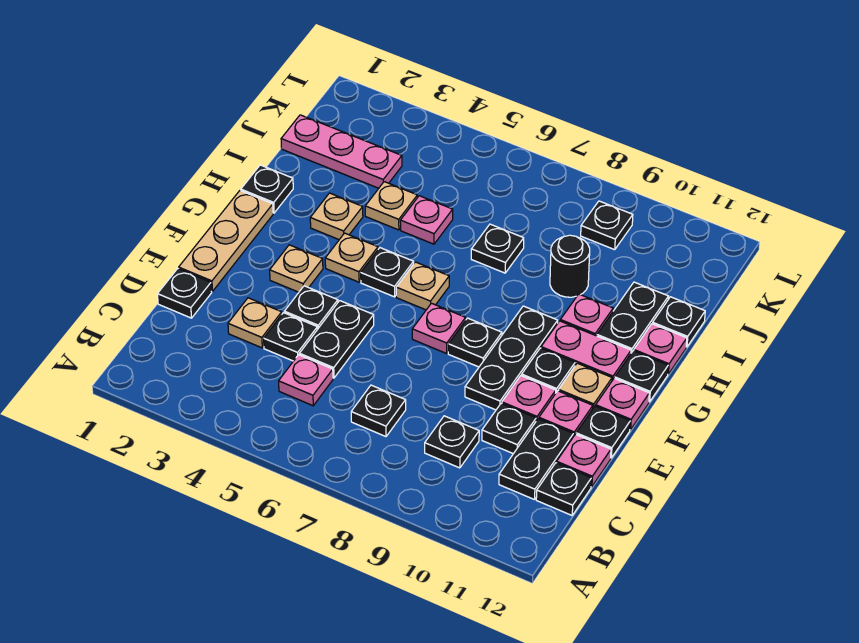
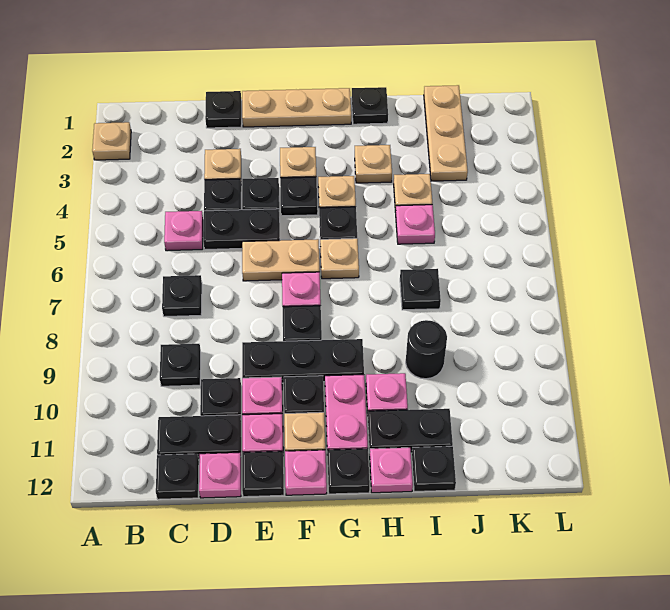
none -> tan plate A2 level 1
none -> tan plate E6:F6 level 1
pink plate J1:J3 level 1 -> tan plate J1:J3 level 1
black plate K9 level 1 -> black plate F4 level 1

